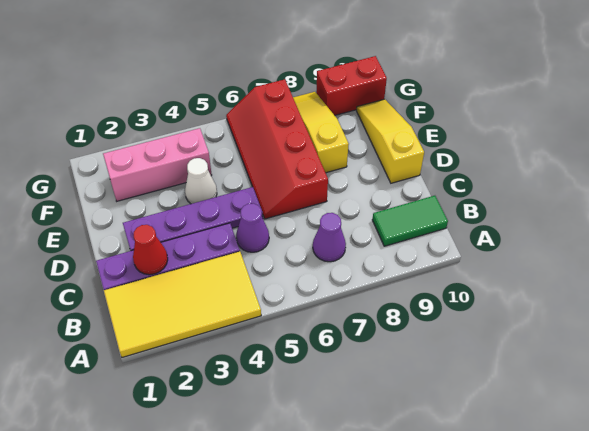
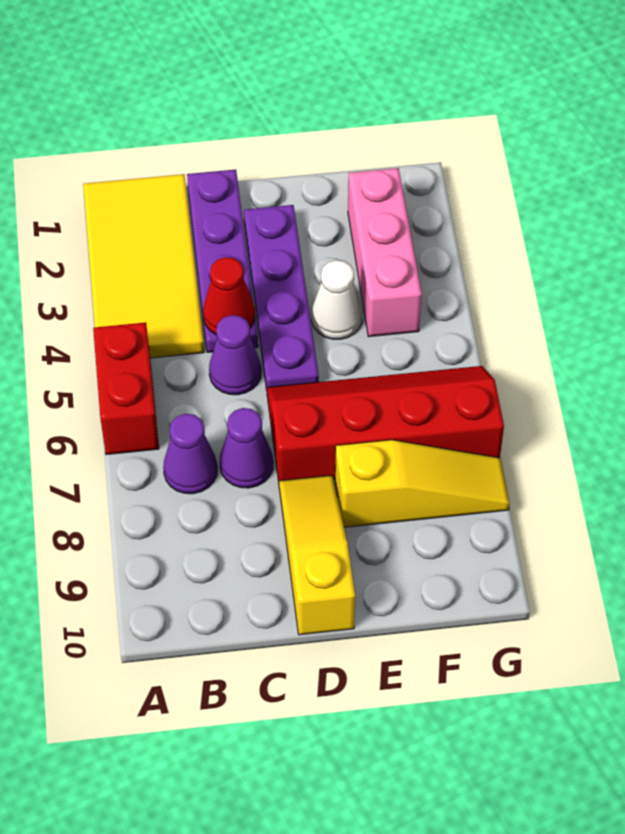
green tile B9:B10 level 1 -> none
red cone C2 level 2 -> red cone C4 level 2
none -> purple cone C7 level 1
yellow slope D10:F10 level 1 top D -> yellow slope D8:D10 level 1 top 10
red brick G9:G10 level 1 -> red brick A5:A6 level 1

